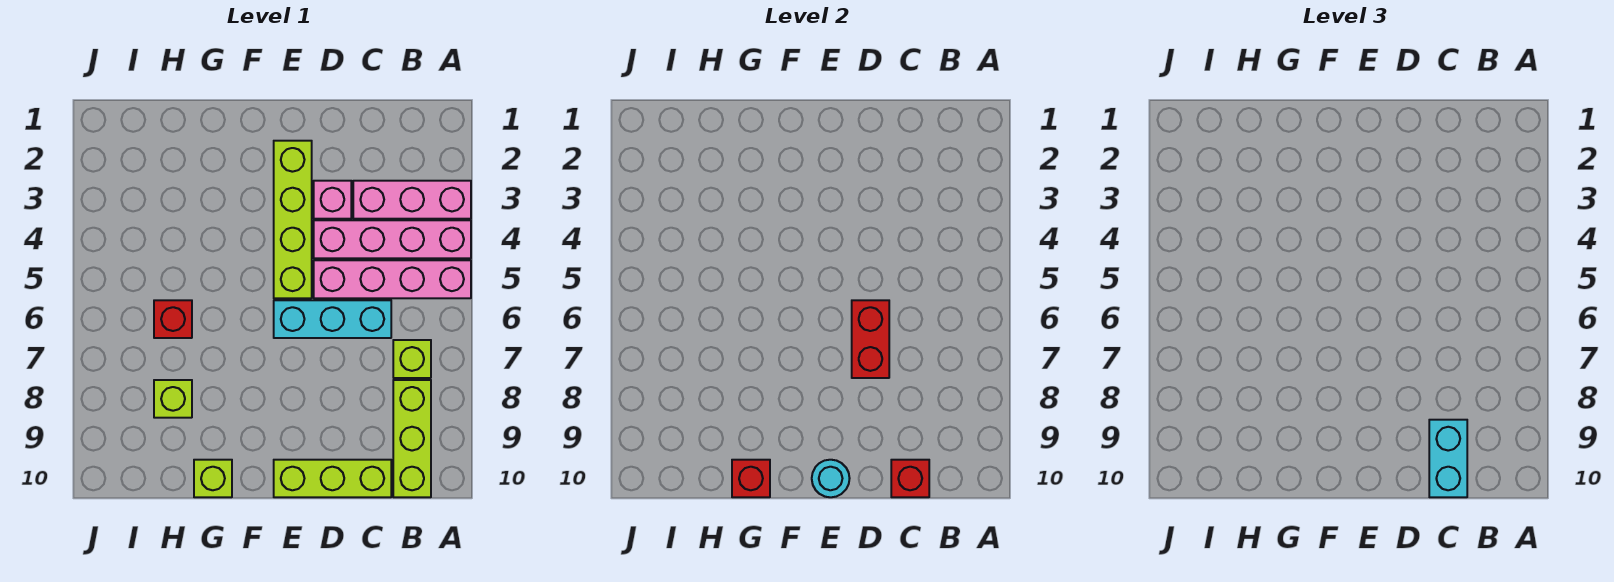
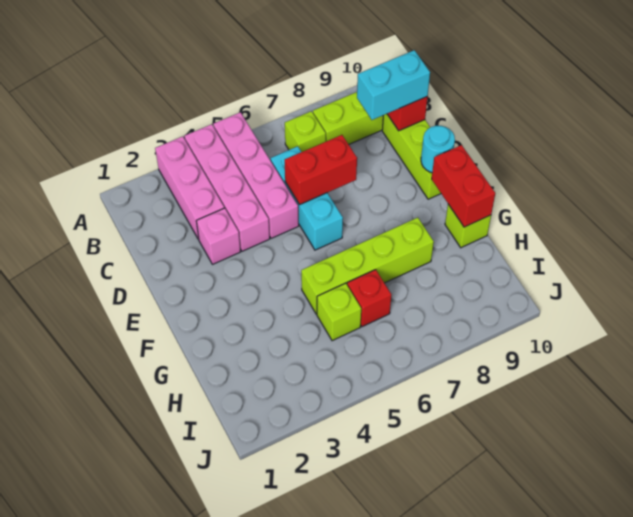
lime brick E2:E5 level 1 -> lime brick G5:G8 level 1
red brick G10 level 2 -> red brick F10:G10 level 2
lime brick H8 level 1 -> lime brick H5 level 1

